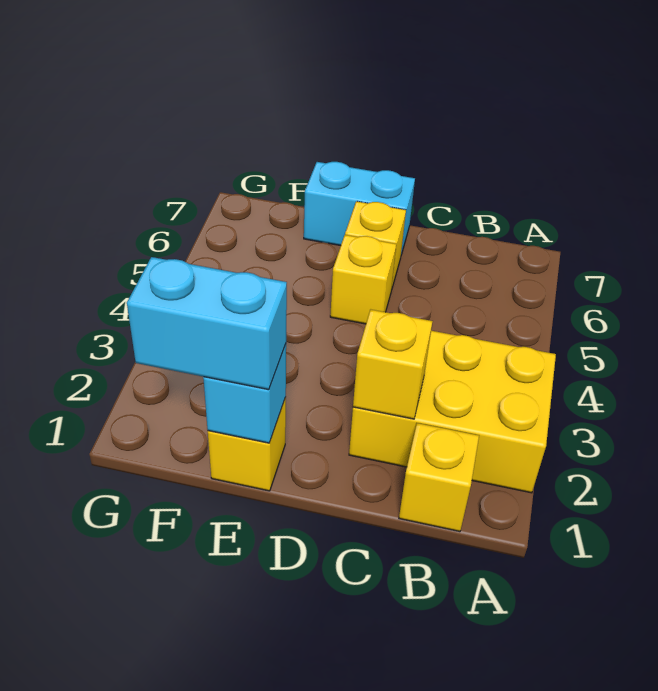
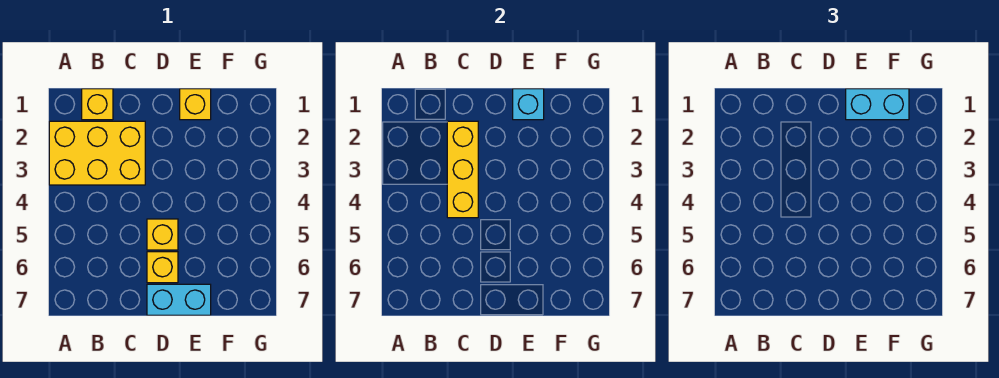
yellow brick C2 level 2 -> yellow brick C2:C4 level 2

